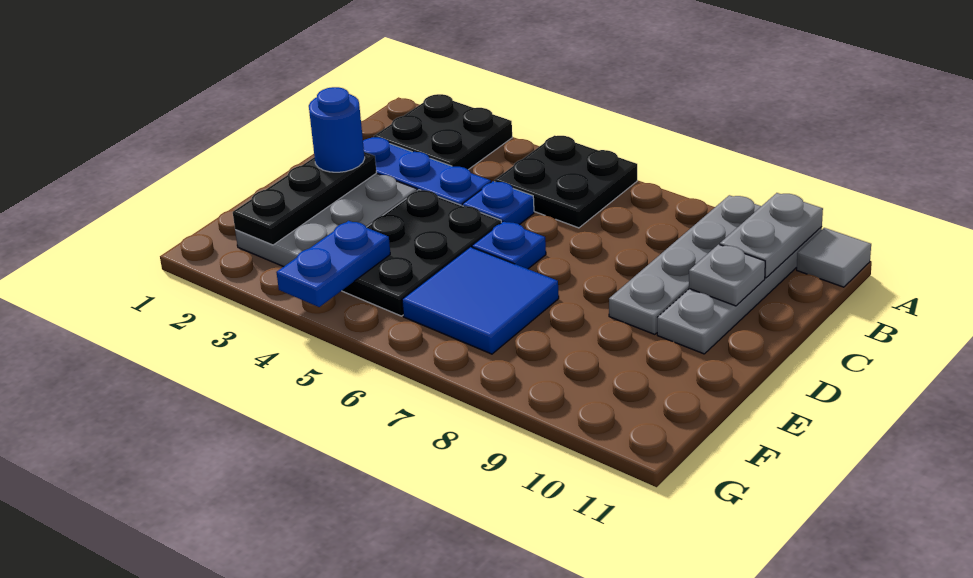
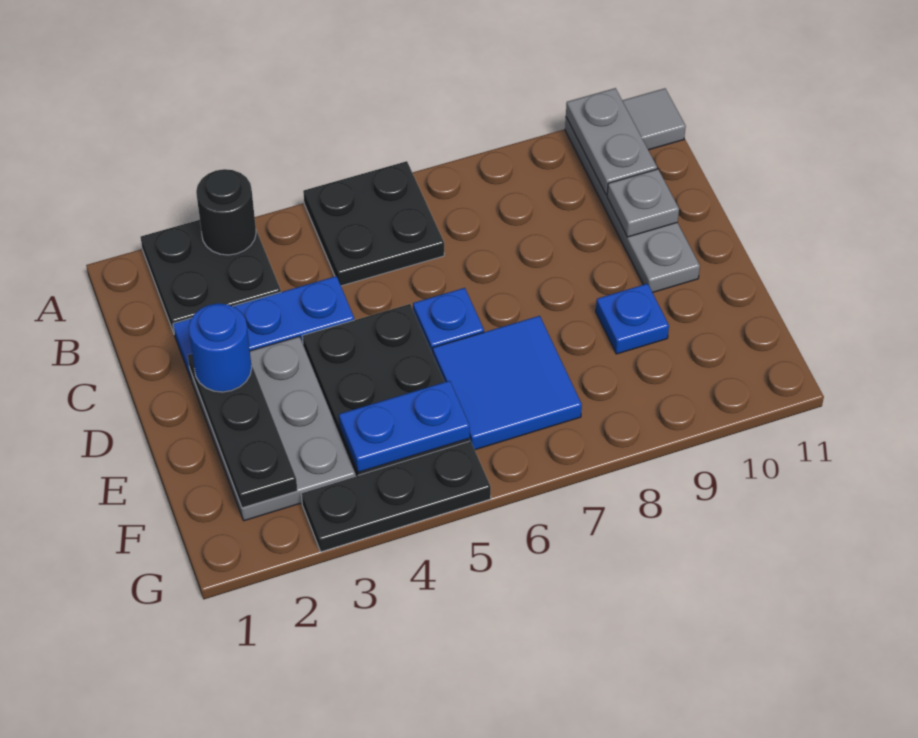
none -> black round brick A3 level 2
grey plate A9:D9 level 1 -> none
blue plate C5 level 1 -> blue plate E9 level 1
blue plate F4:G4 level 2 -> blue plate F4:F5 level 2
none -> black plate G3:G5 level 1

